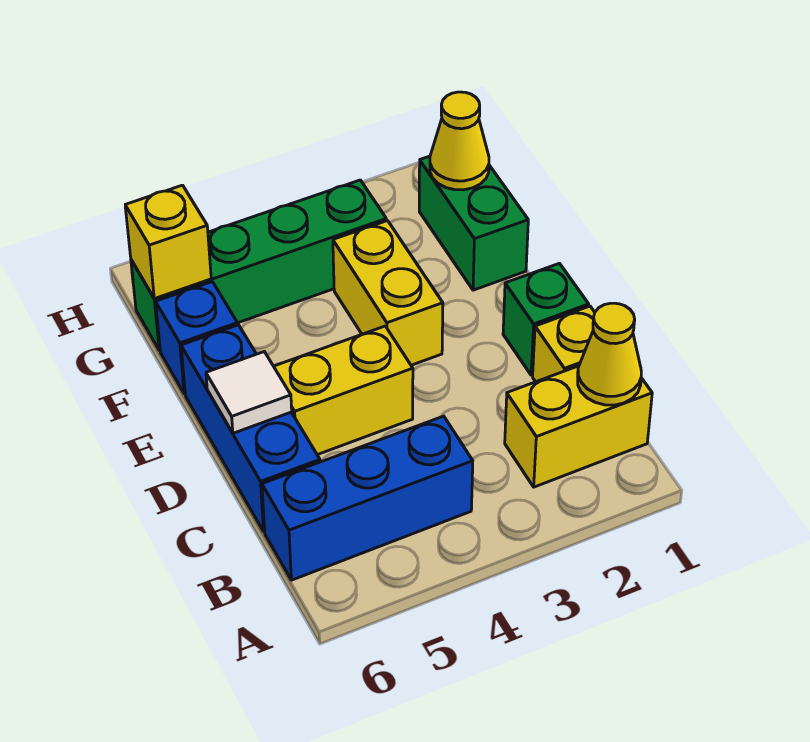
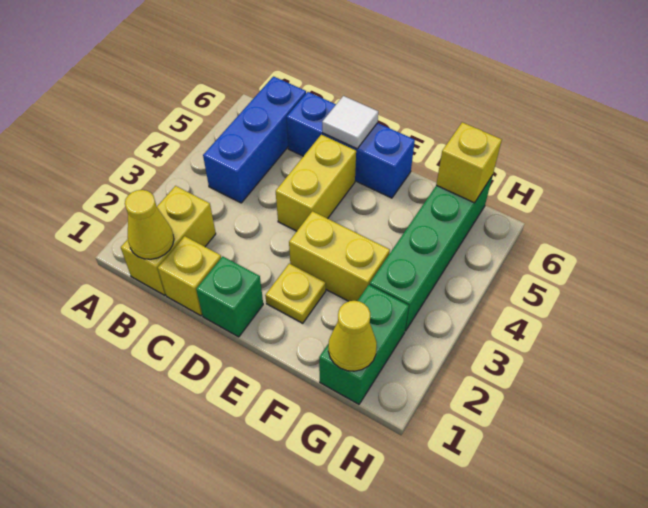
none -> yellow plate E2 level 1
green brick F1:G1 level 1 -> green brick G1:G2 level 1
blue brick F6 level 1 -> none

